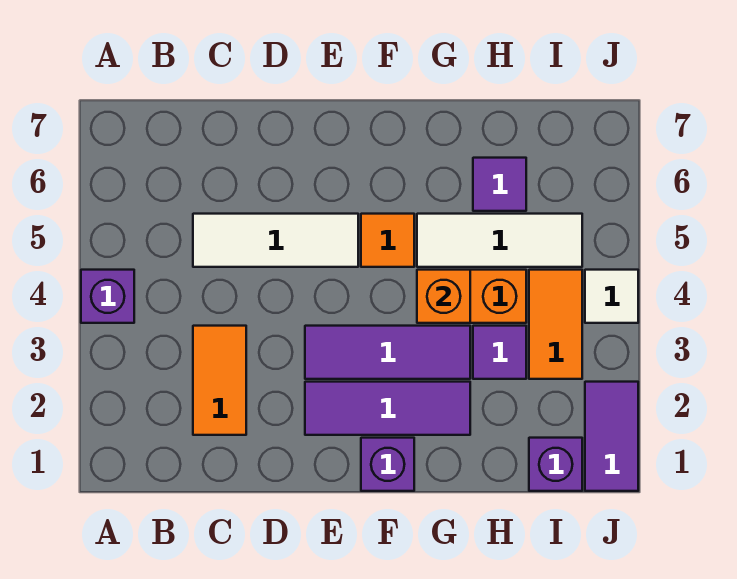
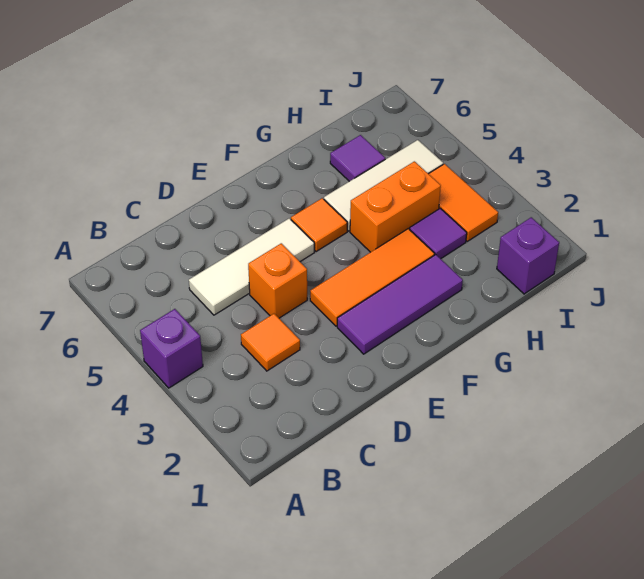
orange tile C2:C3 level 1 -> orange tile C3 level 1
purple tile E3:G3 level 1 -> orange tile E3:G3 level 1
purple brick F1 level 1 -> none
orange brick G4 level 2 -> orange brick D4 level 1
purple tile J1:J2 level 1 -> none
white tile J4 level 1 -> none

